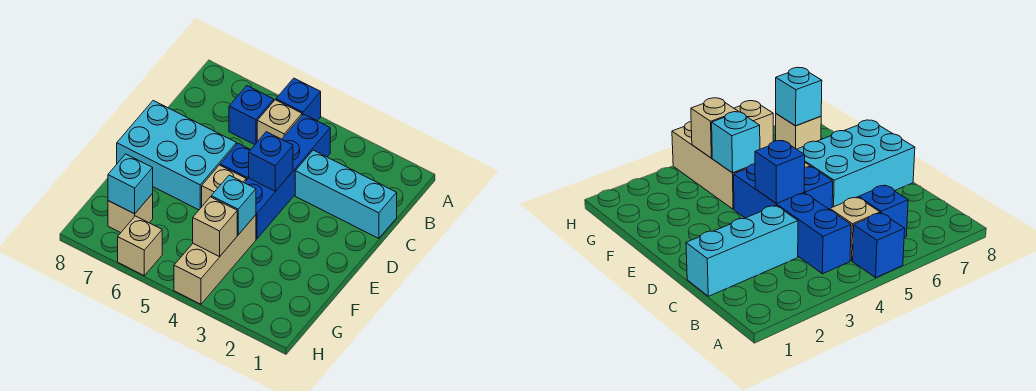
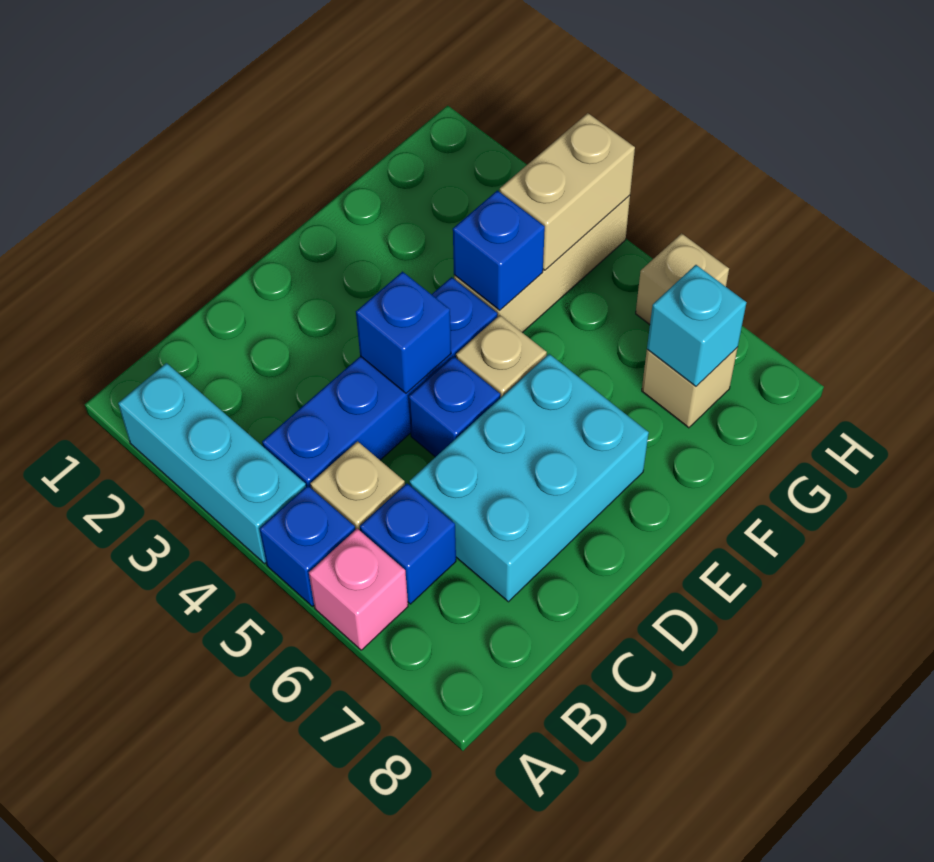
none -> pink brick A6 level 1
cyan brick C1:C3 level 1 -> cyan brick A2:A4 level 1
cyan brick D6:E8 level 1 -> cyan brick C6:E7 level 1
cyan brick F4 level 2 -> blue brick F4 level 2
tan brick G4 level 2 -> tan brick G4:H4 level 2

